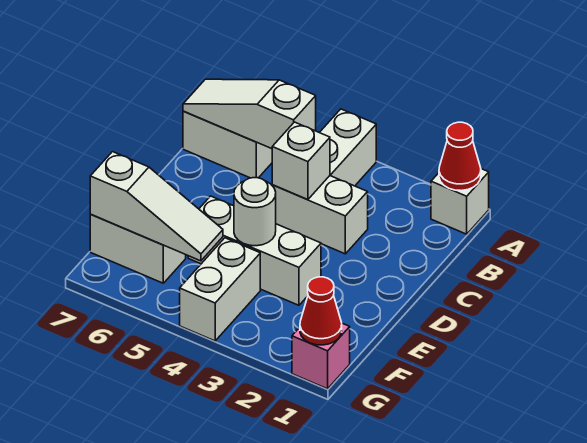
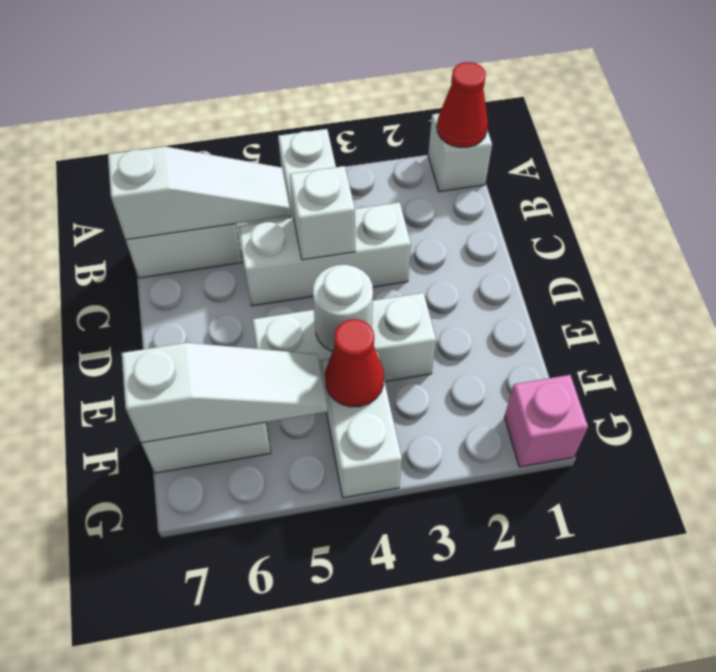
white slope B5:B7 level 2 top 5 -> white slope B5:B7 level 2 top 7
white brick C3:C4 level 1 -> white brick C3:C5 level 1
red cone G1 level 2 -> red cone F4 level 2

